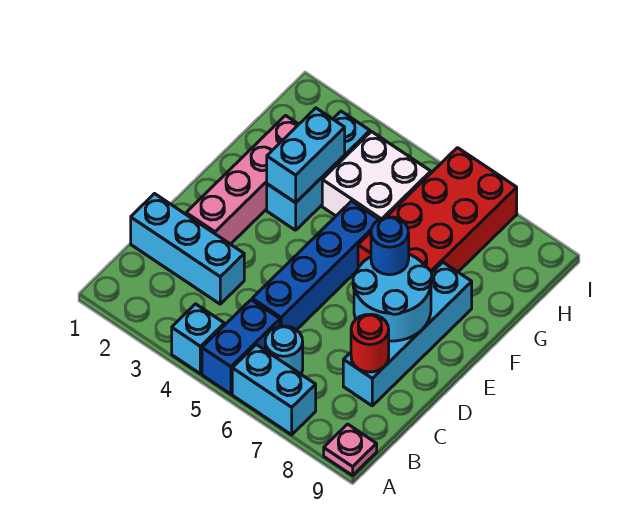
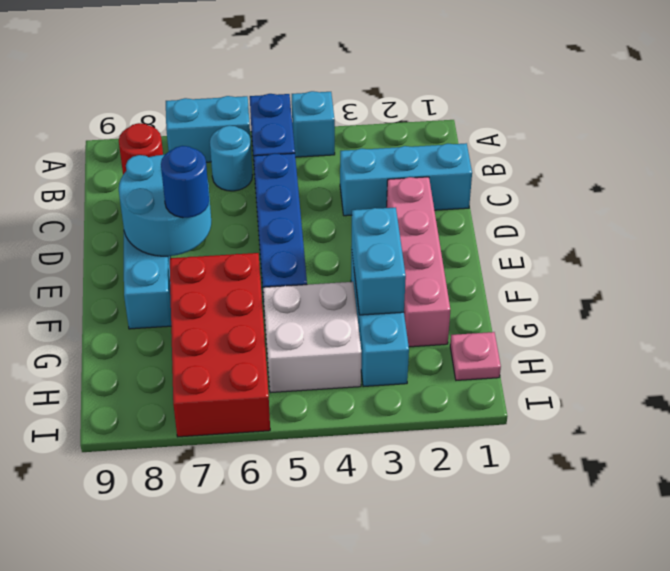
pink plate A9 level 1 -> pink plate H1 level 1

